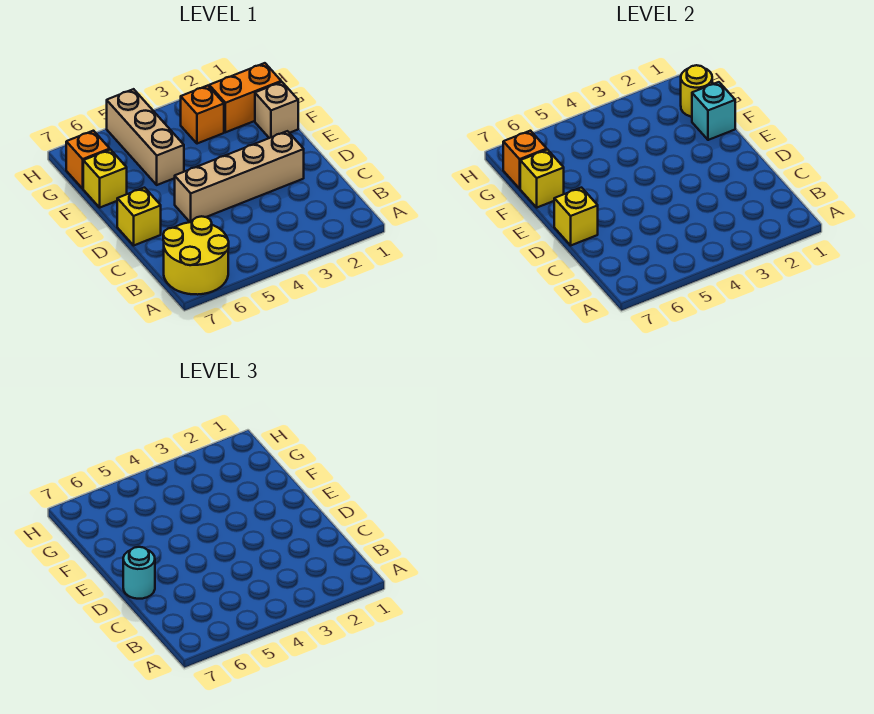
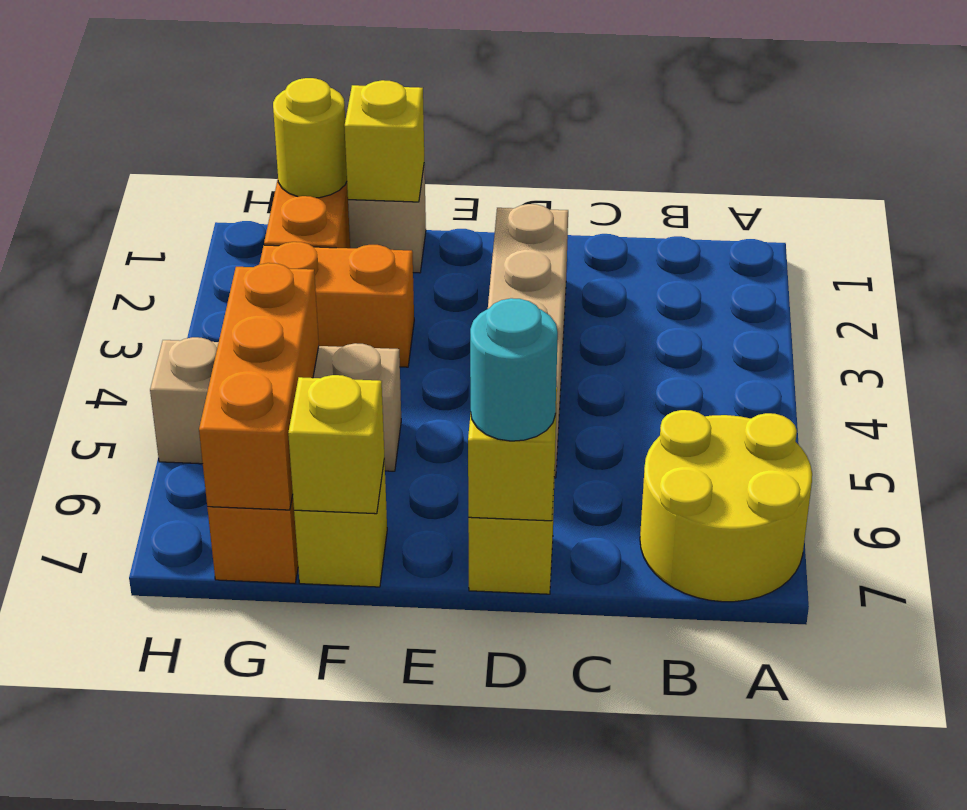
cyan brick F1 level 2 -> yellow brick F1 level 2
orange brick G3 level 1 -> orange brick F3:G3 level 1
orange brick G7 level 2 -> orange brick G5:G7 level 2

